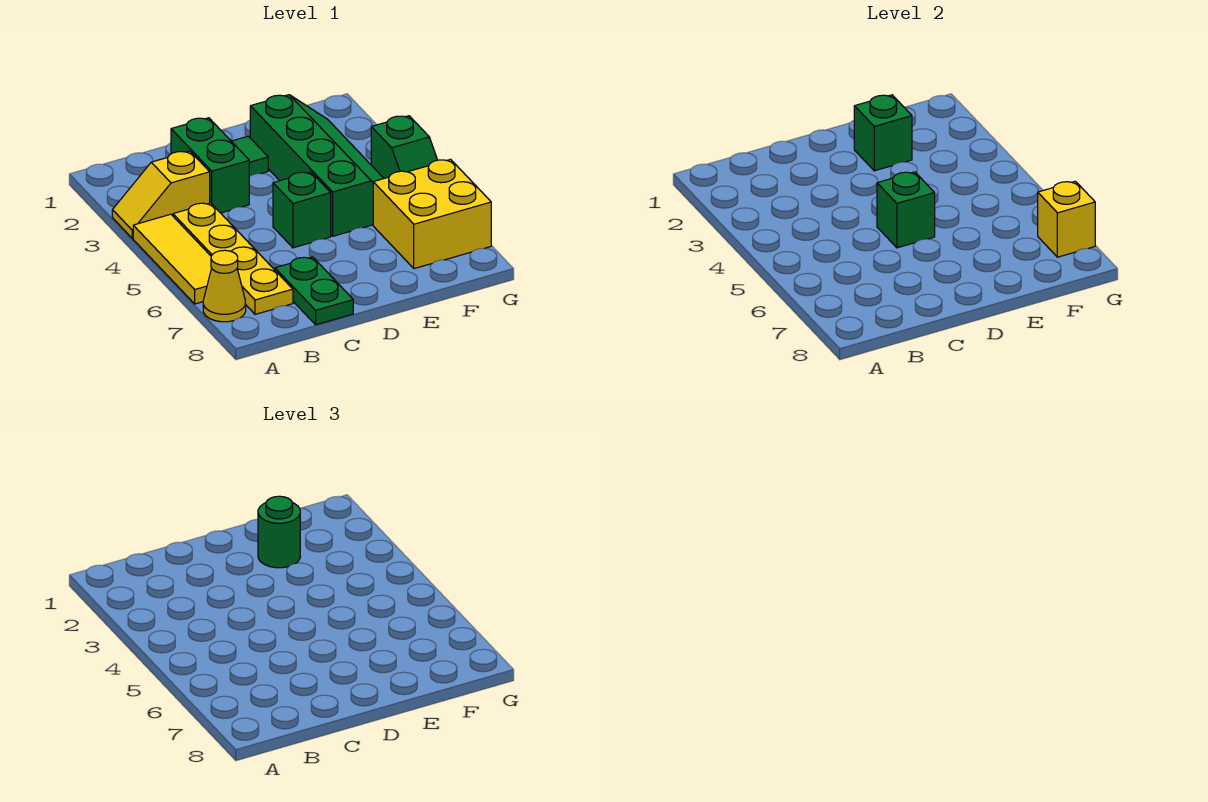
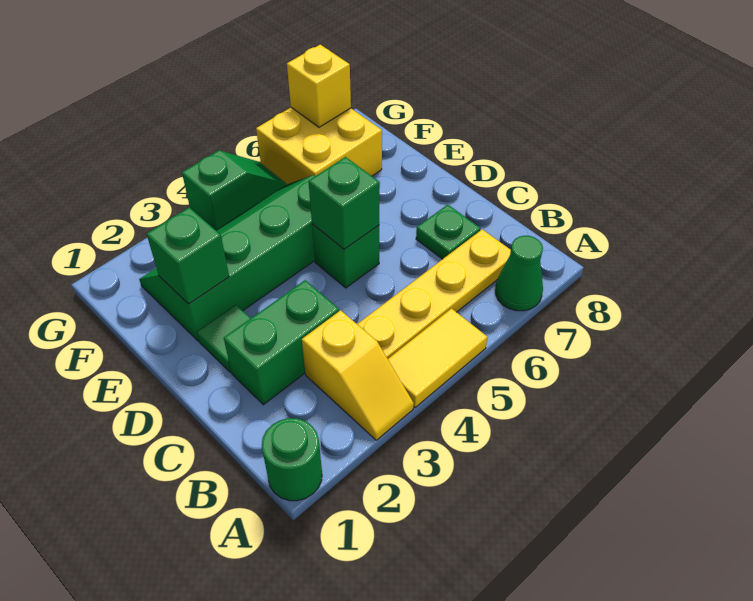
yellow tile A4:A6 level 1 -> yellow tile A4:A5 level 1
yellow cone A7 level 1 -> green cone A7 level 1
green plate C7:C8 level 1 -> green plate C7 level 1
green round brick E2 level 3 -> green round brick A1 level 1

